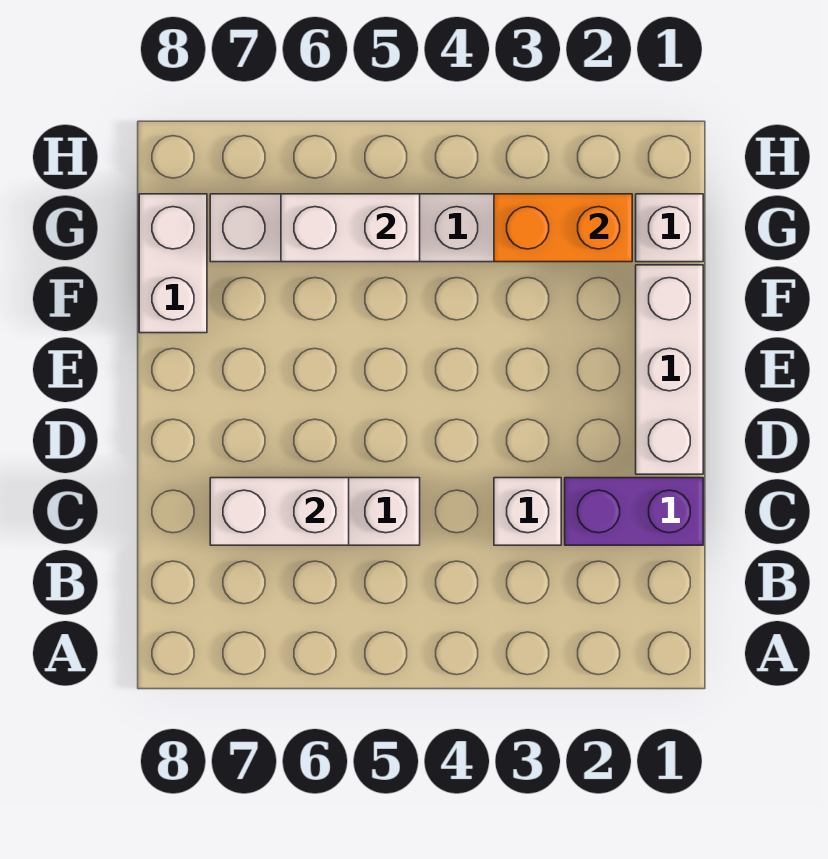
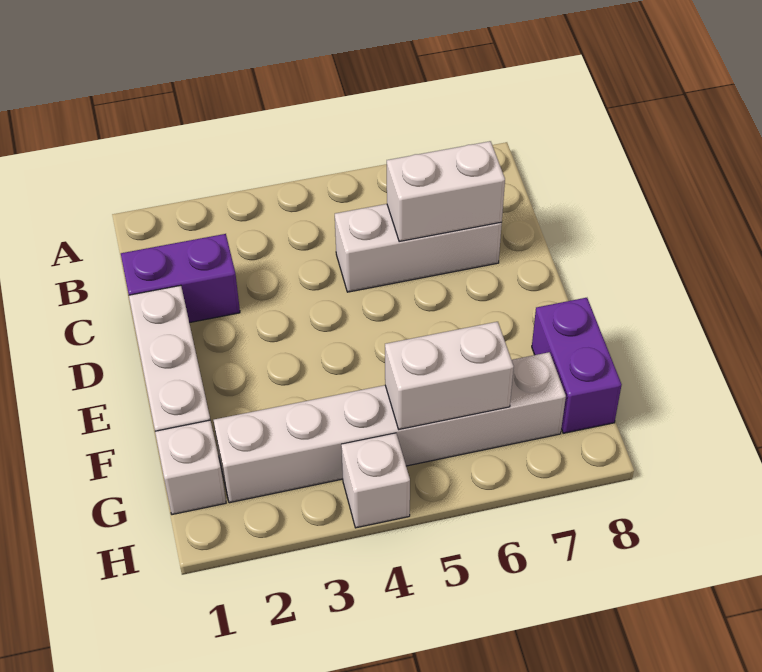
white brick C3 level 1 -> white brick H4 level 1
white brick F8:G8 level 1 -> purple brick F8:G8 level 1
orange brick G2:G3 level 2 -> none

